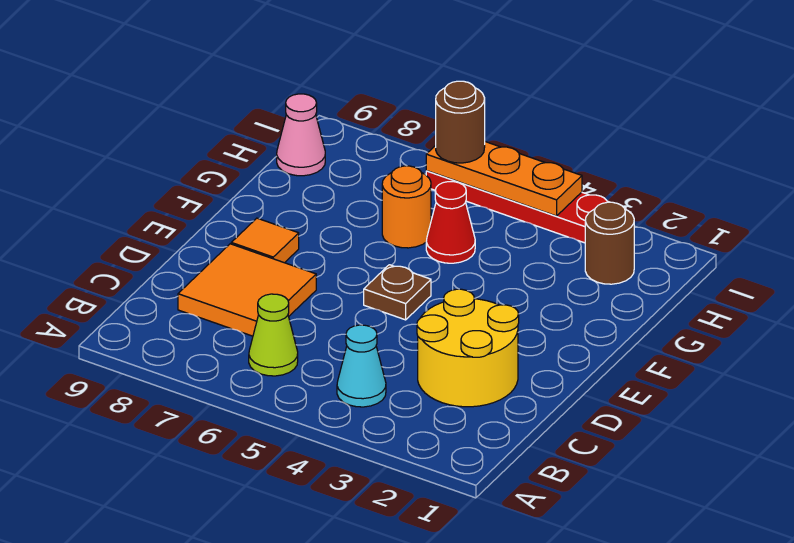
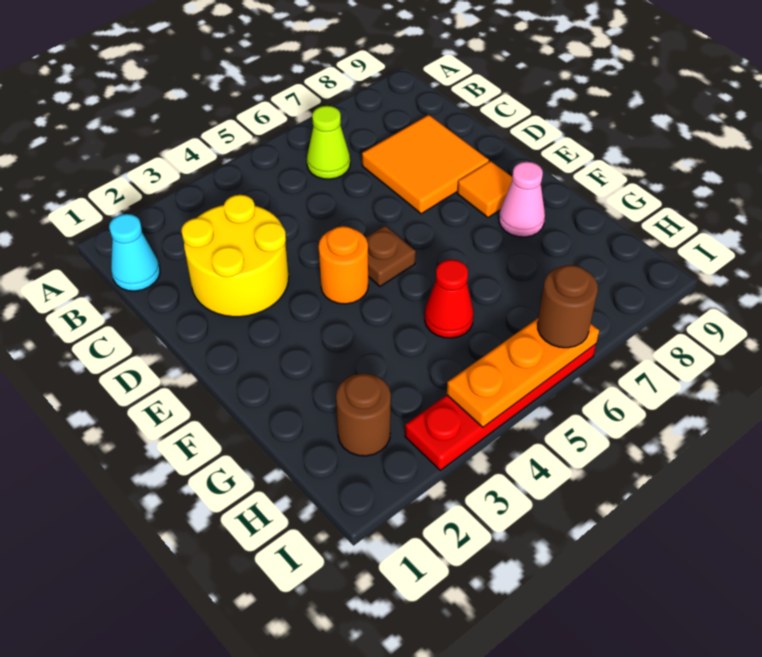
cyan cone B4 level 1 -> cyan cone B1 level 1
orange round brick G6 level 1 -> orange round brick E4 level 1
pink cone H9 level 1 -> pink cone F8 level 1

